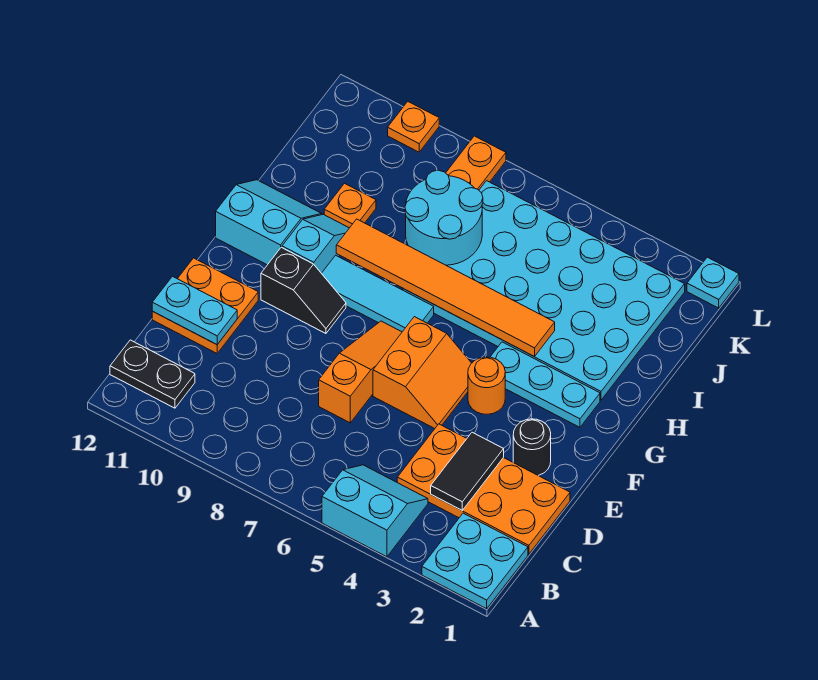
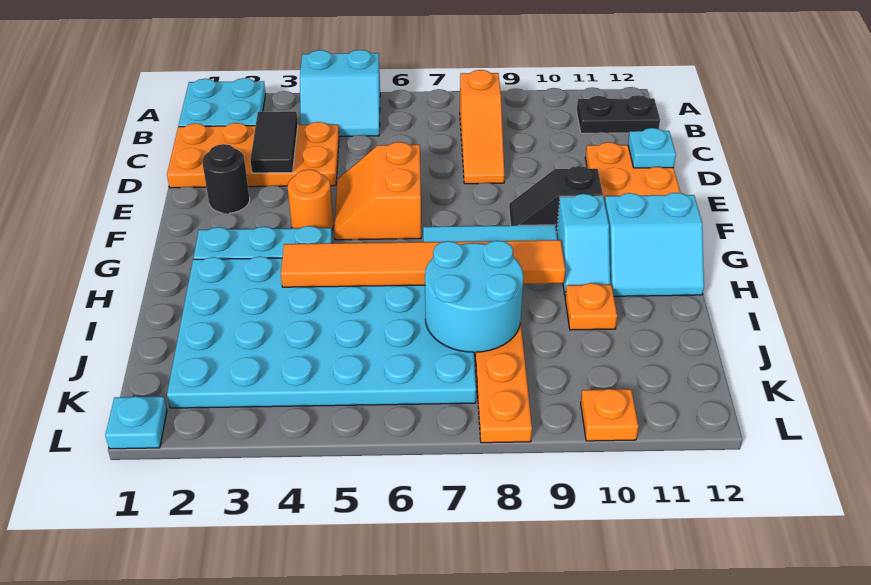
orange slope D7:F7 level 1 top D -> orange slope B8:D8 level 1 top B
cyan plate D11:D12 level 2 -> cyan plate D12 level 2

